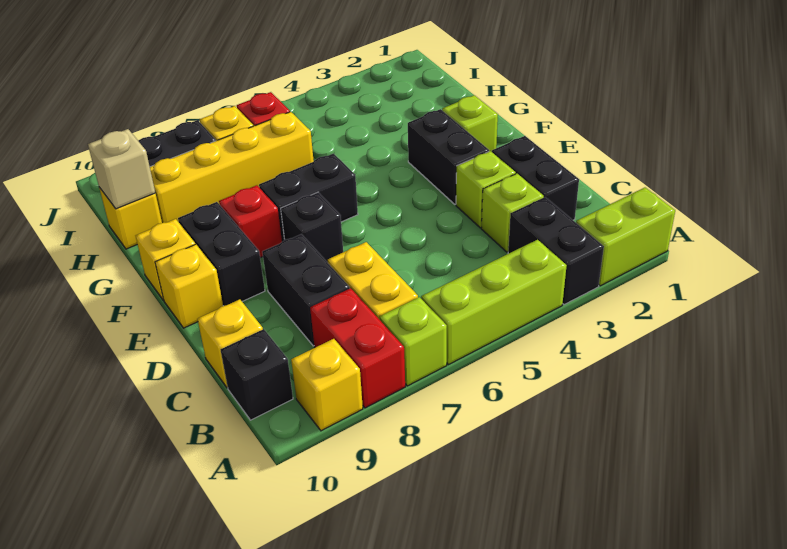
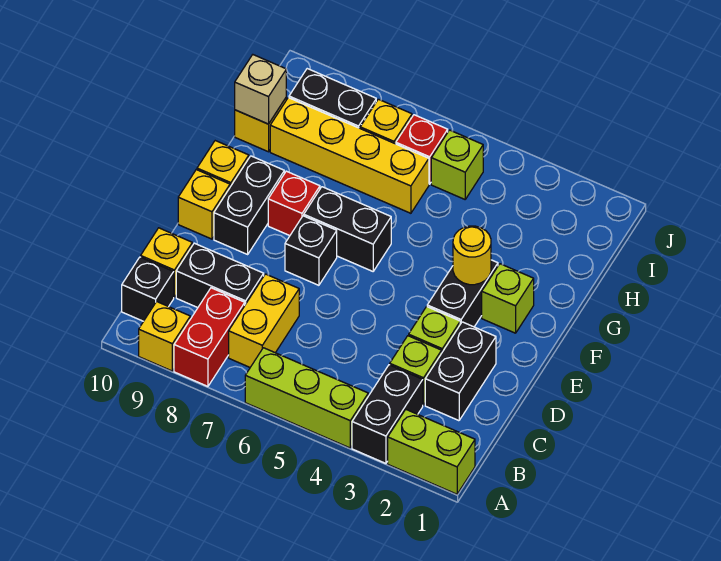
lime brick A7 level 1 -> lime brick I5 level 1
black brick C8:D8 level 1 -> black brick C8:C9 level 1
none -> yellow round brick F3 level 2

